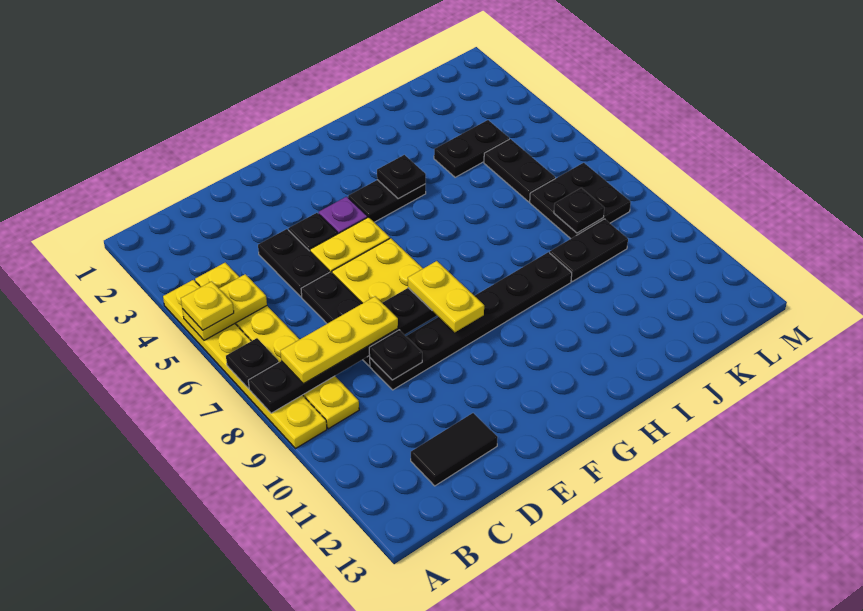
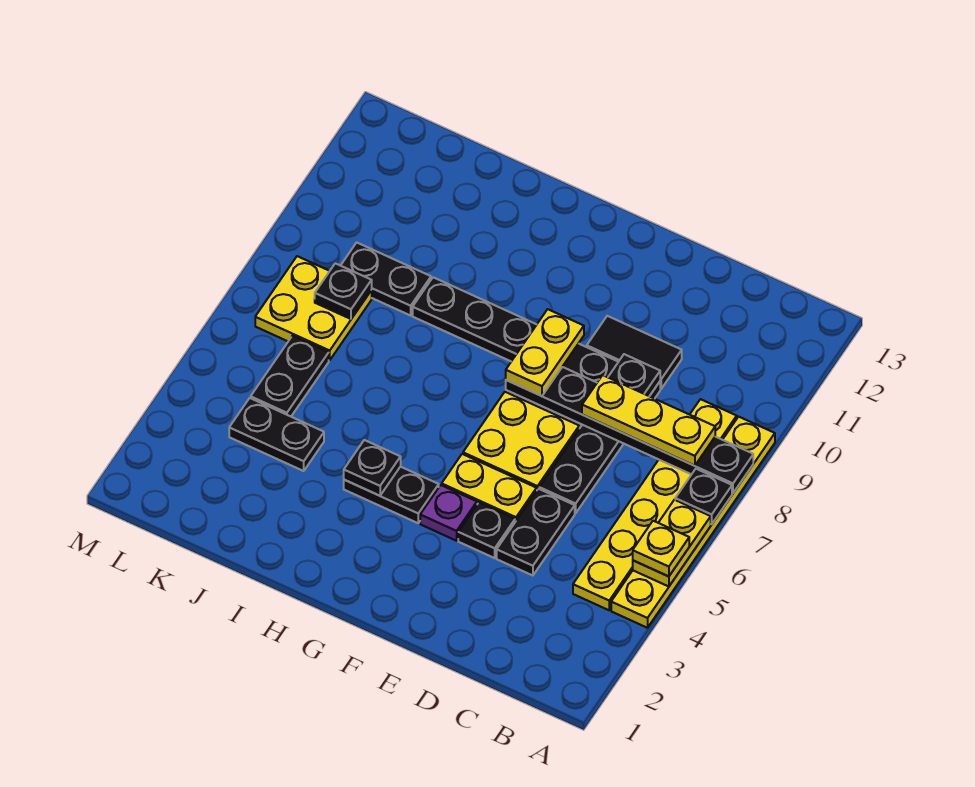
yellow plate A5:B5 level 2 -> yellow plate A5:A6 level 2
black tile C12:D12 level 1 -> black tile D10:E10 level 1
black plate K7:L8 level 1 -> yellow plate K7:L8 level 1

